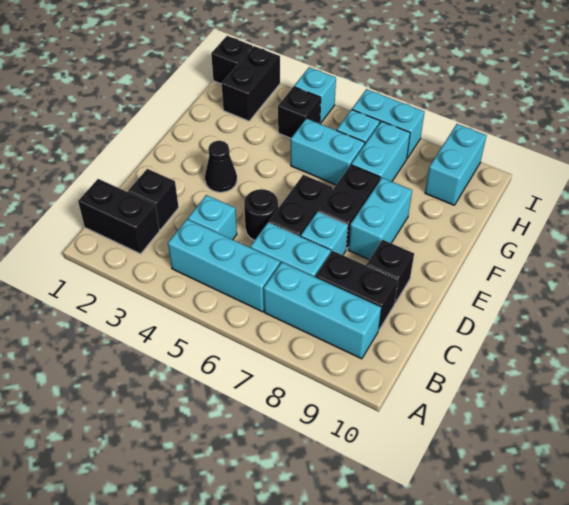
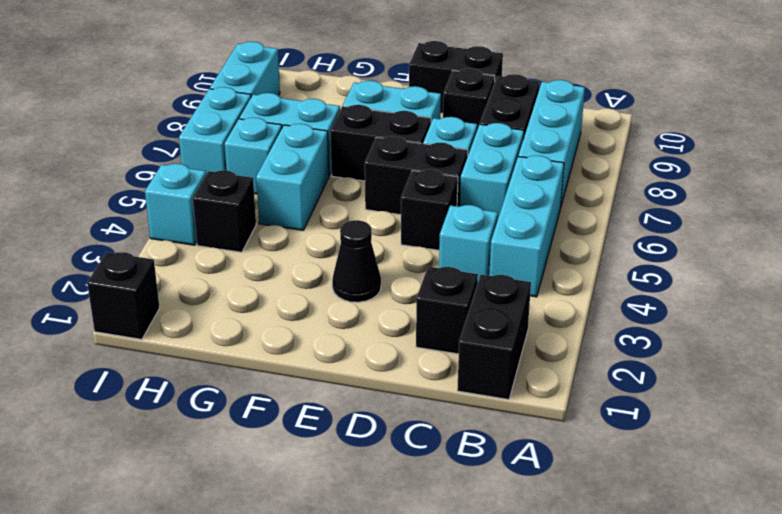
black round brick D5 level 1 -> black brick D5 level 1
black brick H2:I2 level 1 -> black brick D10:E10 level 1
cyan brick H9:I9 level 1 -> cyan brick I8:I9 level 1

